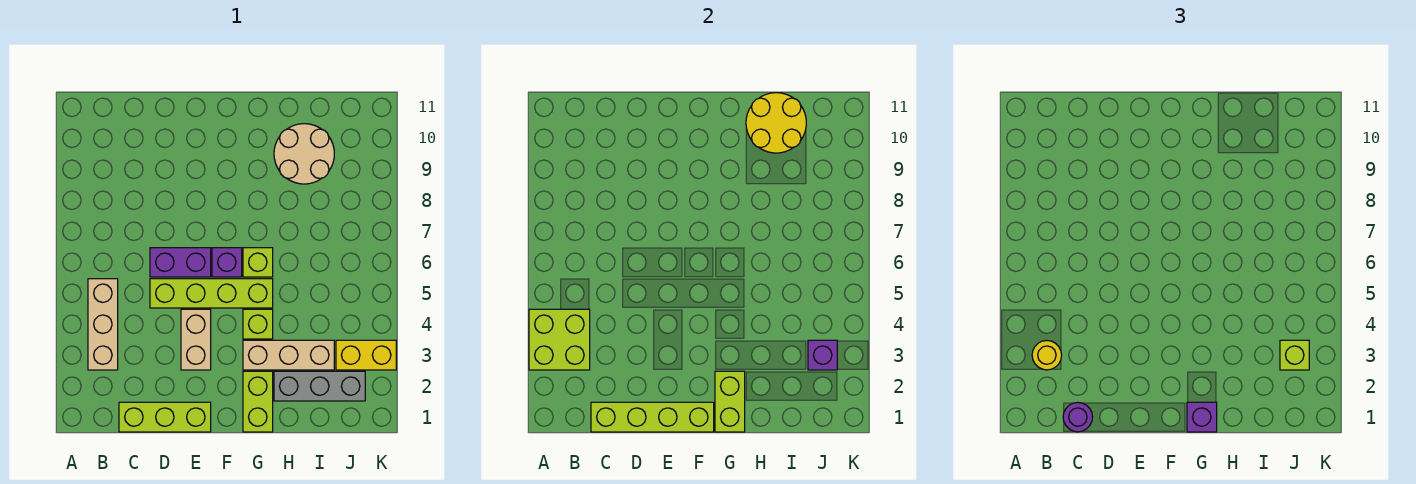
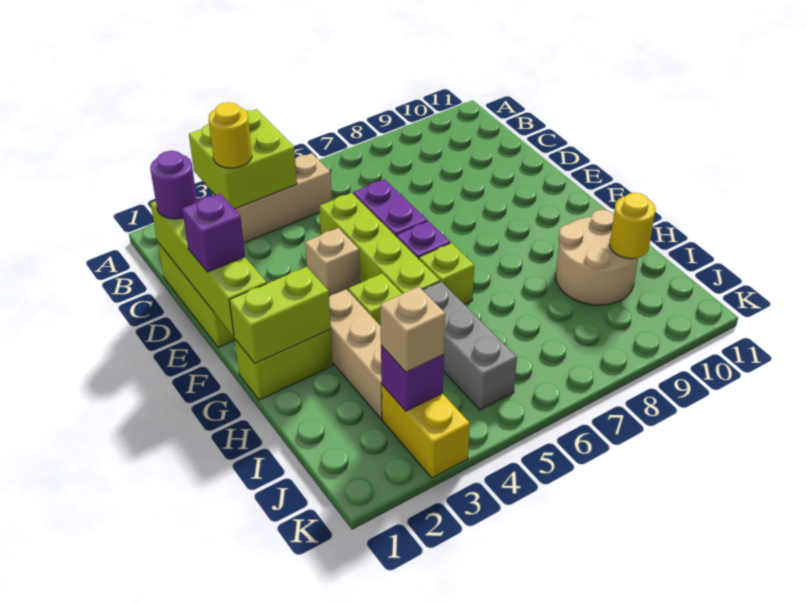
tan brick E3:E4 level 1 -> tan brick E4 level 1
purple brick G1 level 3 -> purple brick E1 level 3
grey brick H2:J2 level 1 -> grey brick H5:J5 level 1
yellow round brick H10:I11 level 2 -> yellow round brick I10 level 2
lime brick J3 level 3 -> tan brick J3 level 3

